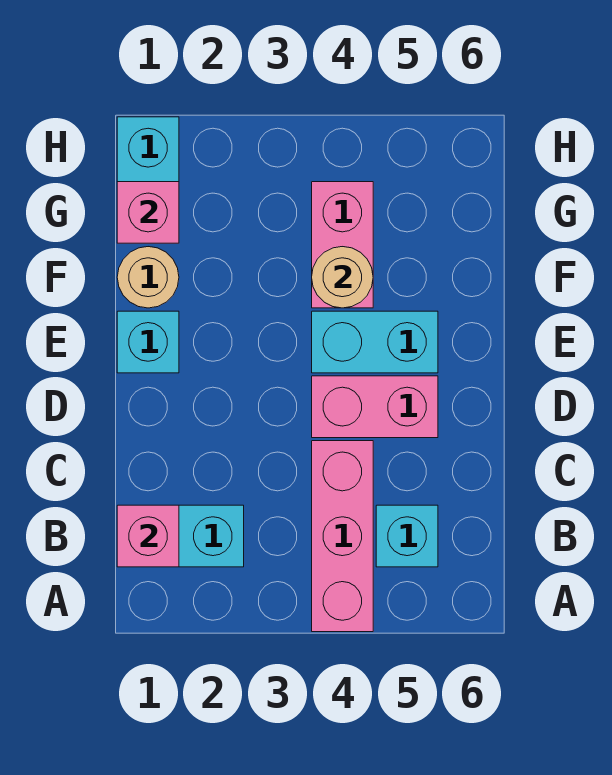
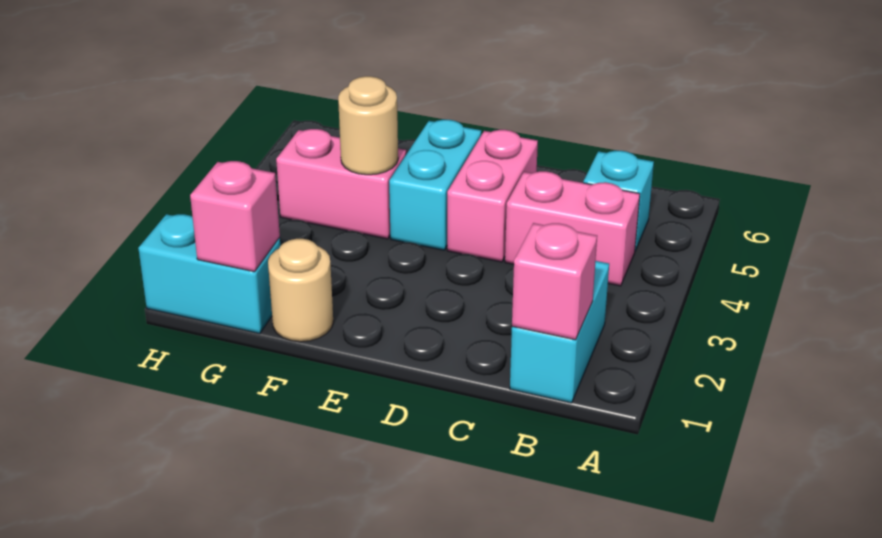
pink brick A4:C4 level 1 -> pink brick B4:C4 level 1
cyan brick E1 level 1 -> none

